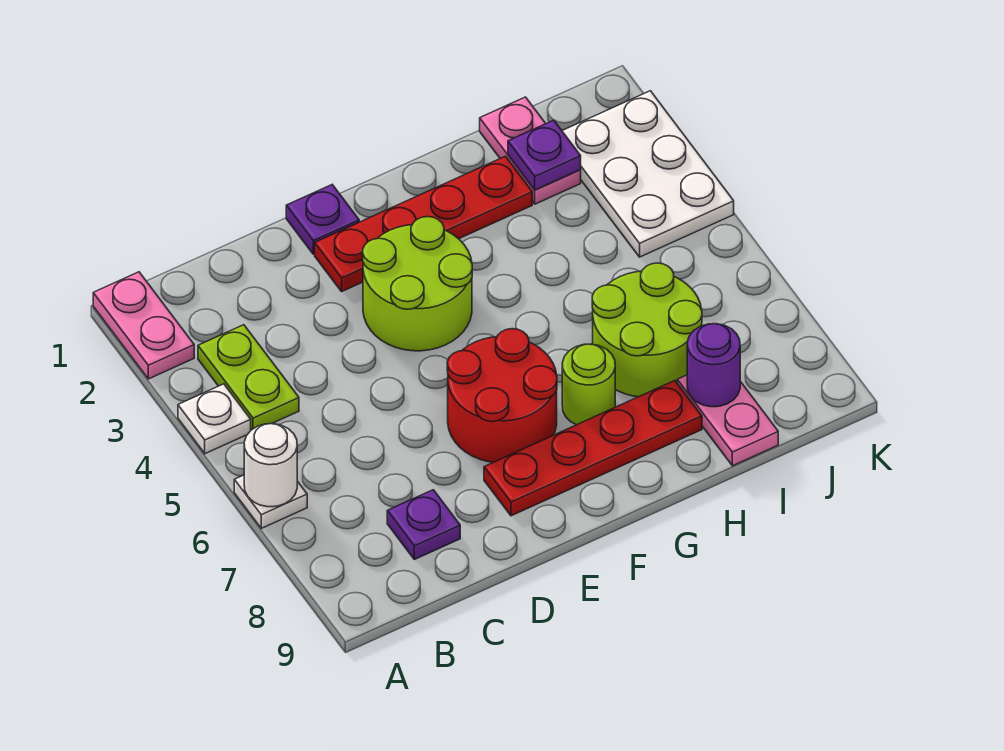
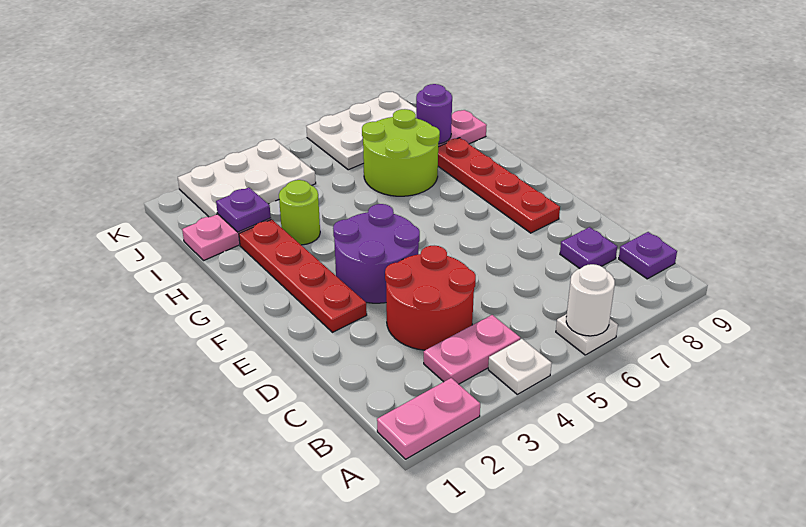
lime plate B3:B4 level 1 -> pink plate B3:B4 level 1
purple plate E1 level 1 -> purple plate B9 level 1
lime round brick E3:F4 level 1 -> purple round brick E3:F4 level 1
red round brick E6:F7 level 1 -> red round brick C3:D4 level 1
lime round brick G7 level 1 -> lime round brick H3 level 1
none -> white plate J6:K8 level 1

